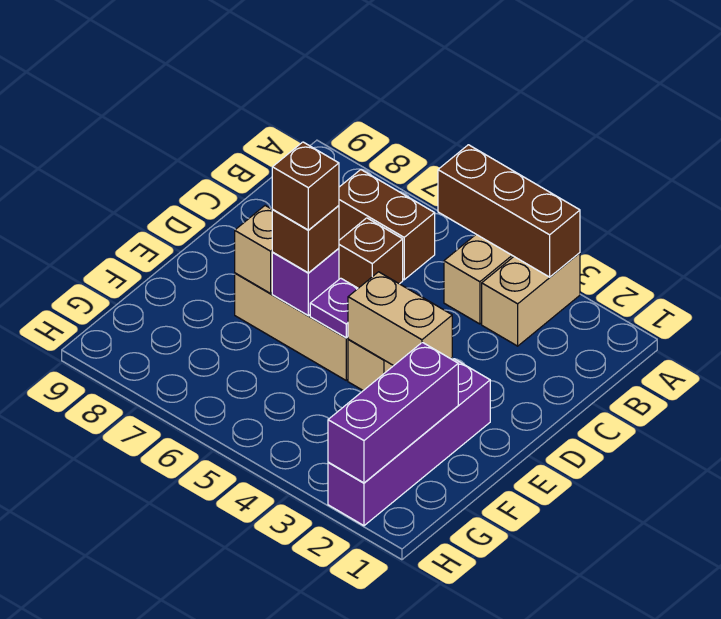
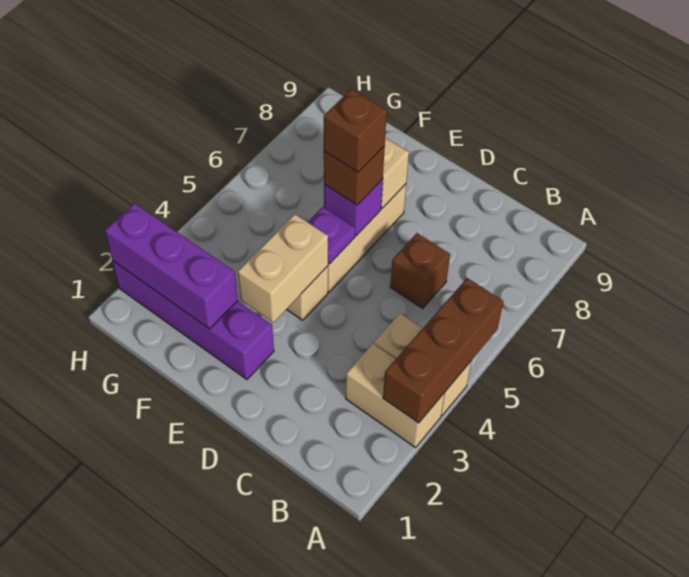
brown brick B6:B7 level 1 -> none

